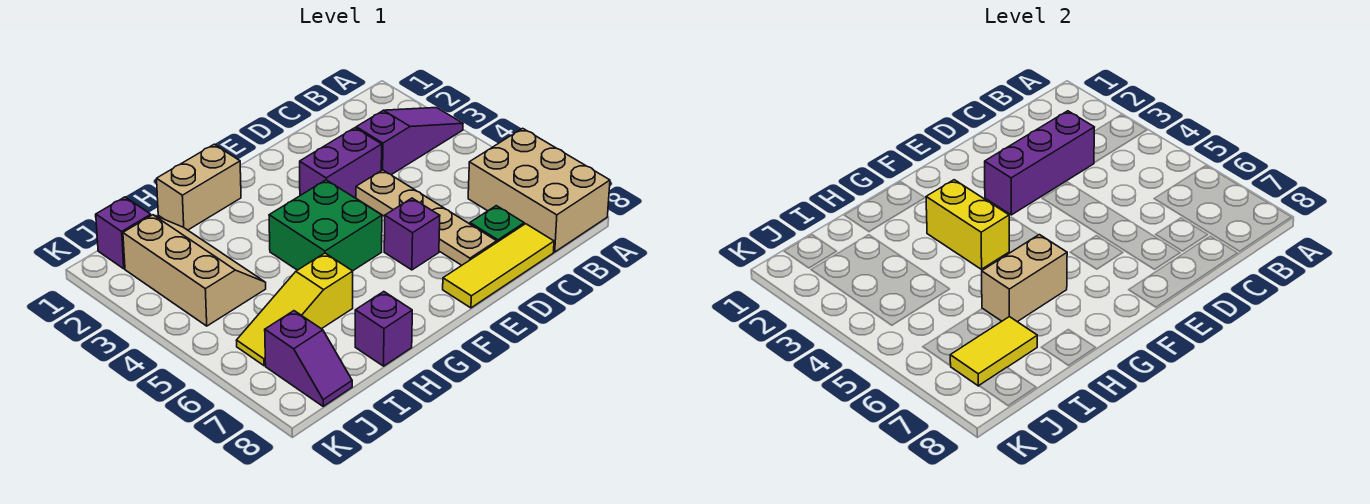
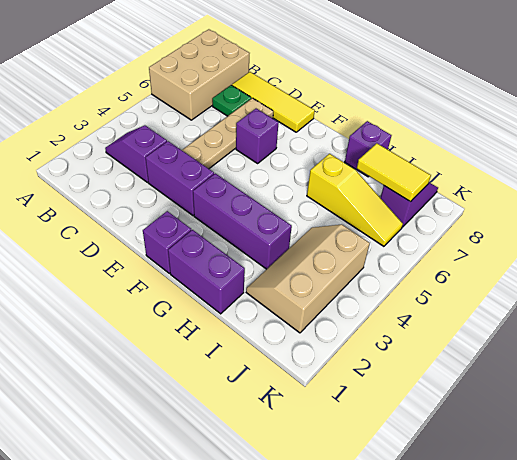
purple slope A3:C3 level 1 top C -> purple slope B3:C3 level 1 top C
purple brick C3:E3 level 2 -> purple brick F3:H3 level 1
green brick F4:G5 level 1 -> none
tan brick G1:H1 level 1 -> purple brick G1:H1 level 1
yellow brick G3:G4 level 2 -> none
tan brick G6:H6 level 2 -> none
purple brick J1 level 1 -> purple brick F1 level 1

